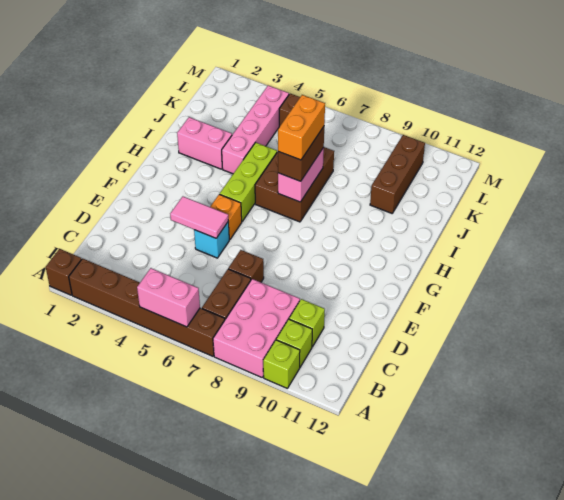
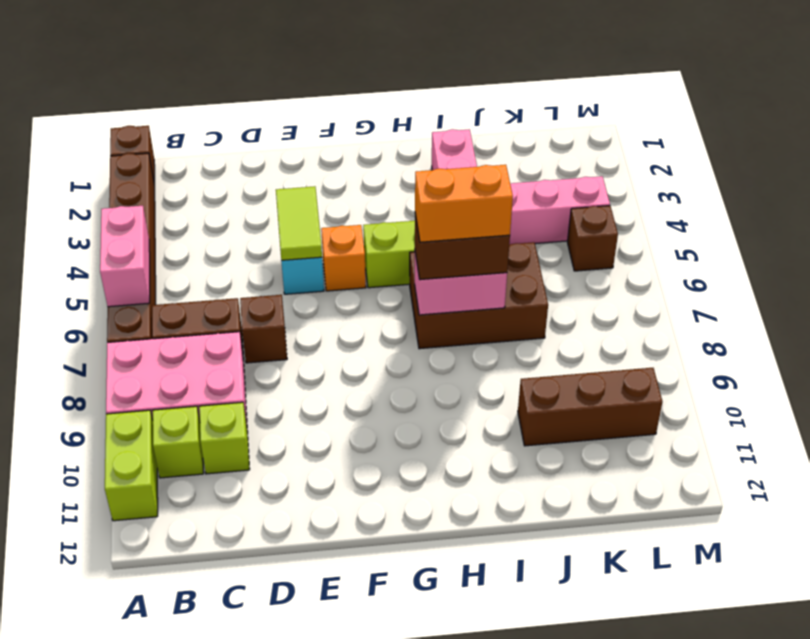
lime brick A10 level 1 -> lime brick A10:A11 level 1
pink tile E4:E5 level 2 -> lime tile E4:E5 level 2

